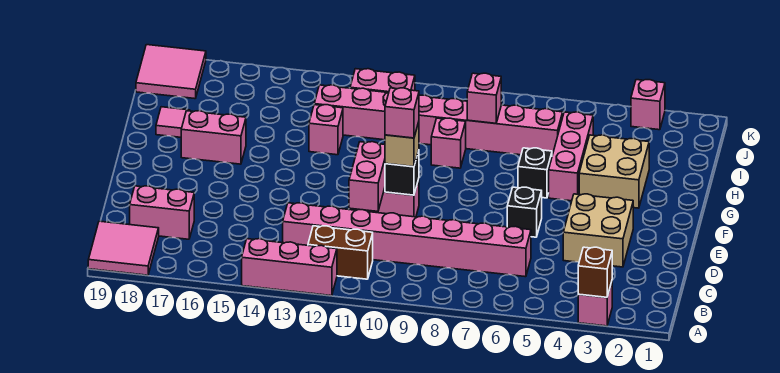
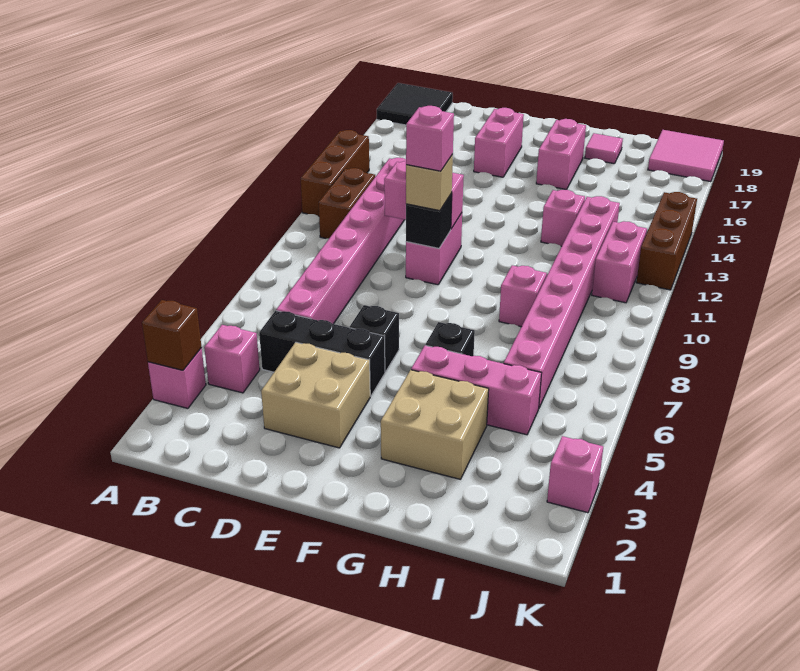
pink brick A12:A14 level 1 -> brown brick A12:A14 level 1
pink tile A18:B19 level 1 -> black tile A18:B19 level 1
none -> black brick C5:E5 level 1
pink brick C17:C18 level 1 -> pink brick E16:E17 level 1
pink brick I8 level 2 -> pink brick B4 level 1
none -> brown brick K12:K14 level 1

